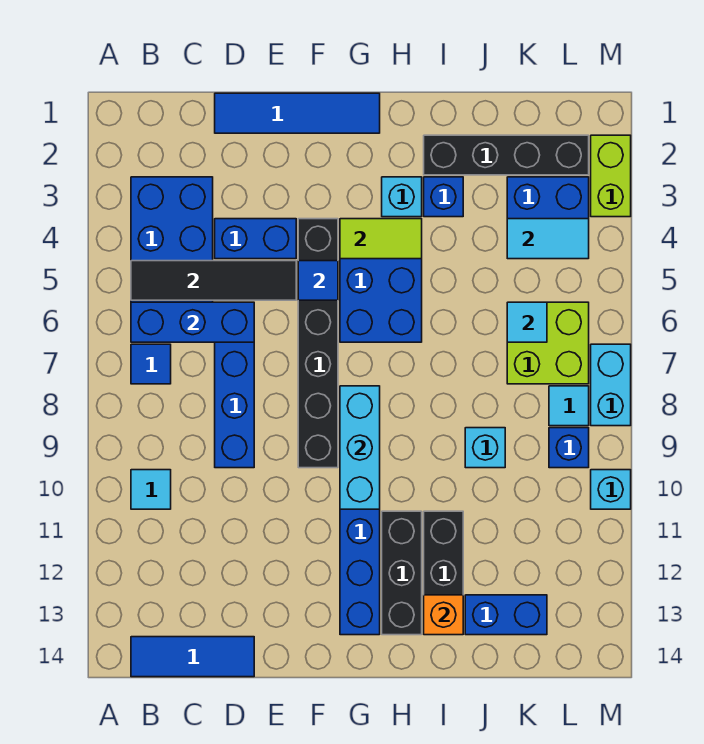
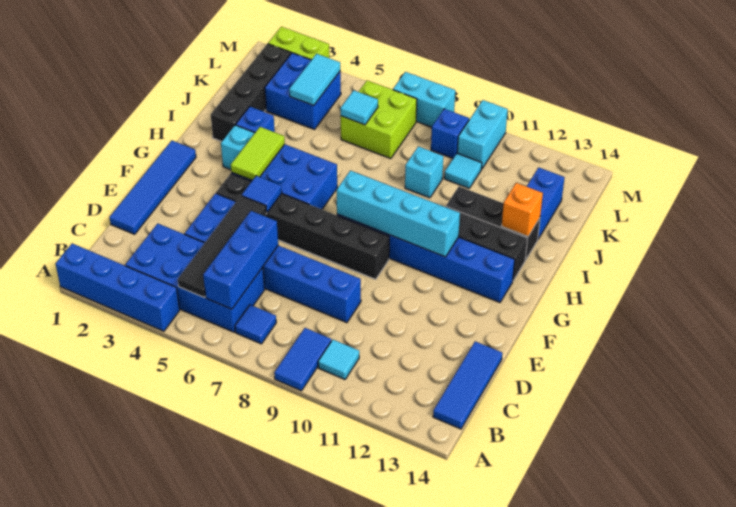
none -> blue brick A1:A4 level 1
none -> blue tile A9:B9 level 1
cyan brick G8:G10 level 2 -> cyan brick G8:G11 level 2
cyan tile L8 level 1 -> cyan tile K10 level 1
cyan brick M10 level 1 -> cyan brick L10:M10 level 1

